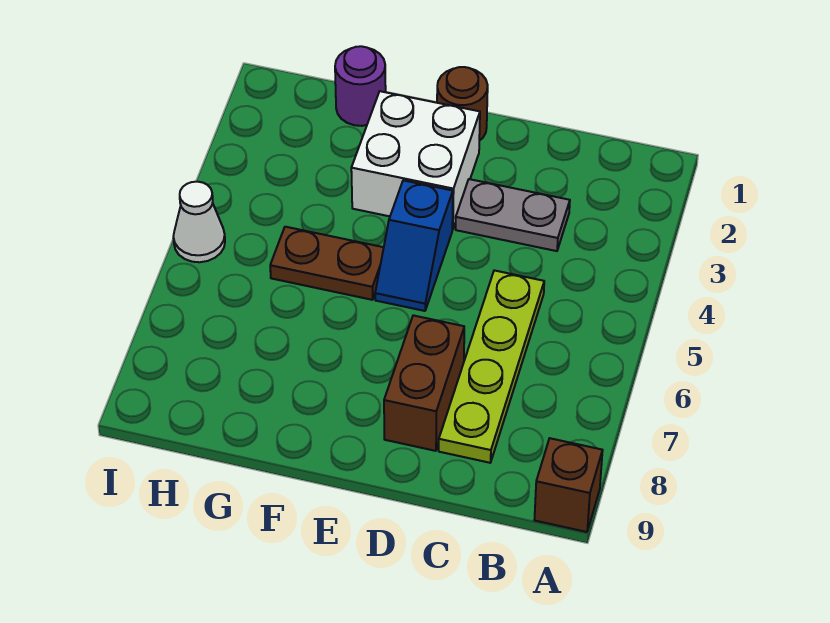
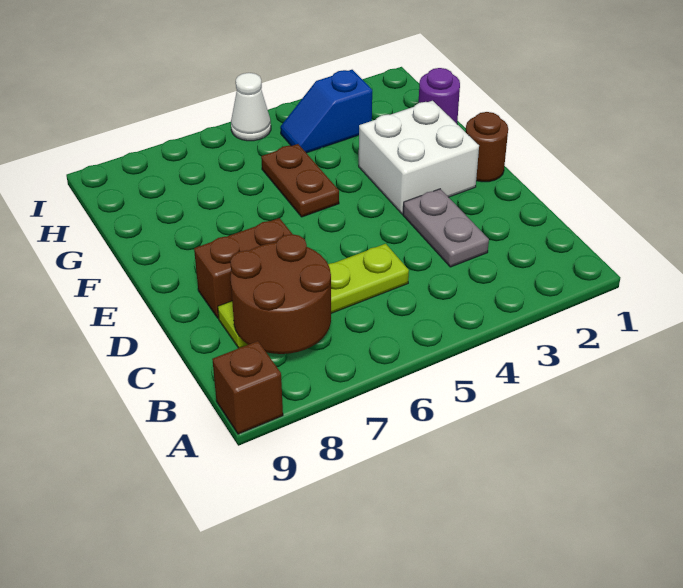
none -> brown round brick B7:C8 level 2
blue slope E4:E5 level 1 top 4 -> blue slope H3:H4 level 1 top 3

